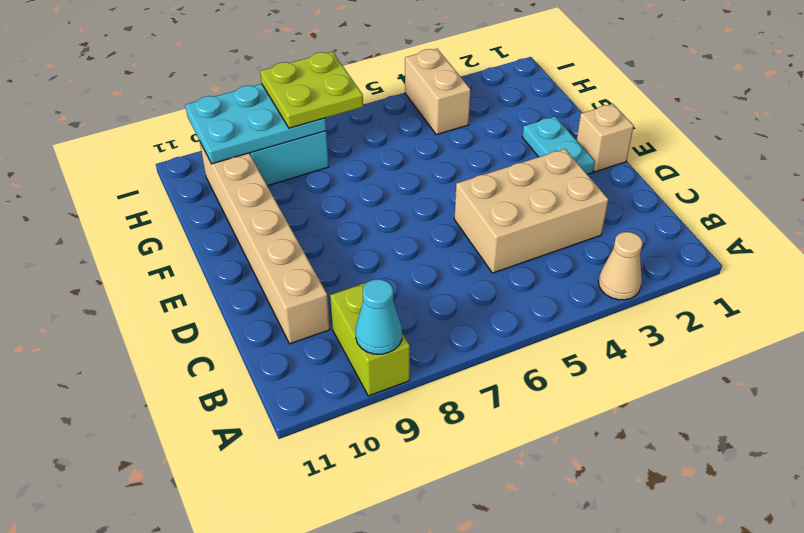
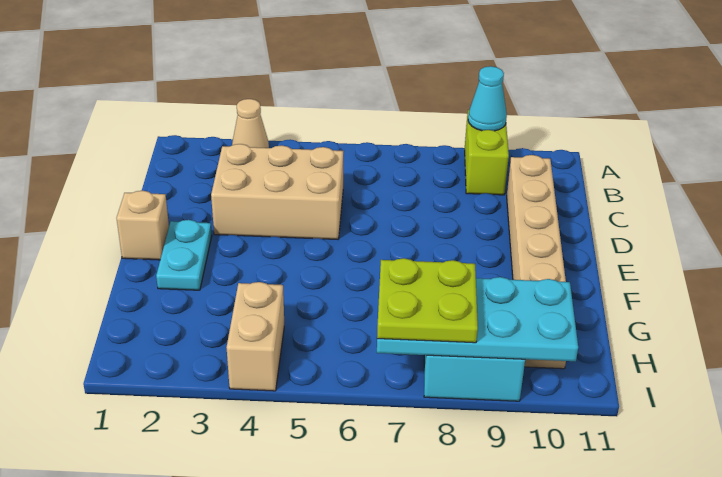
cyan plate H8:I10 level 2 -> cyan plate H7:I10 level 2

